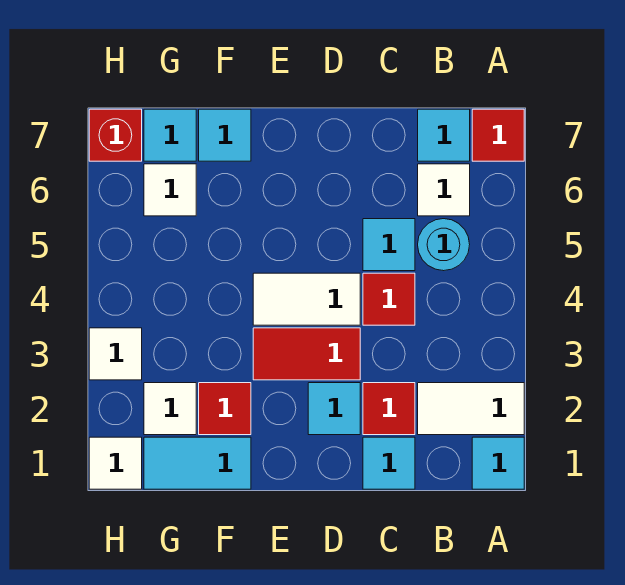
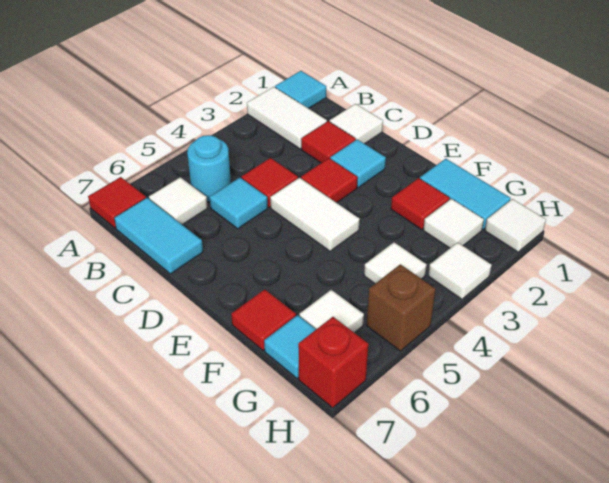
cyan tile B7 level 1 -> cyan tile B7:C7 level 1
cyan tile C1 level 1 -> white tile C1 level 1
red tile D3:E3 level 1 -> red tile D3 level 1
cyan tile F7 level 1 -> red tile F7 level 1
none -> white tile G4 level 1
none -> brown brick H5 level 1

